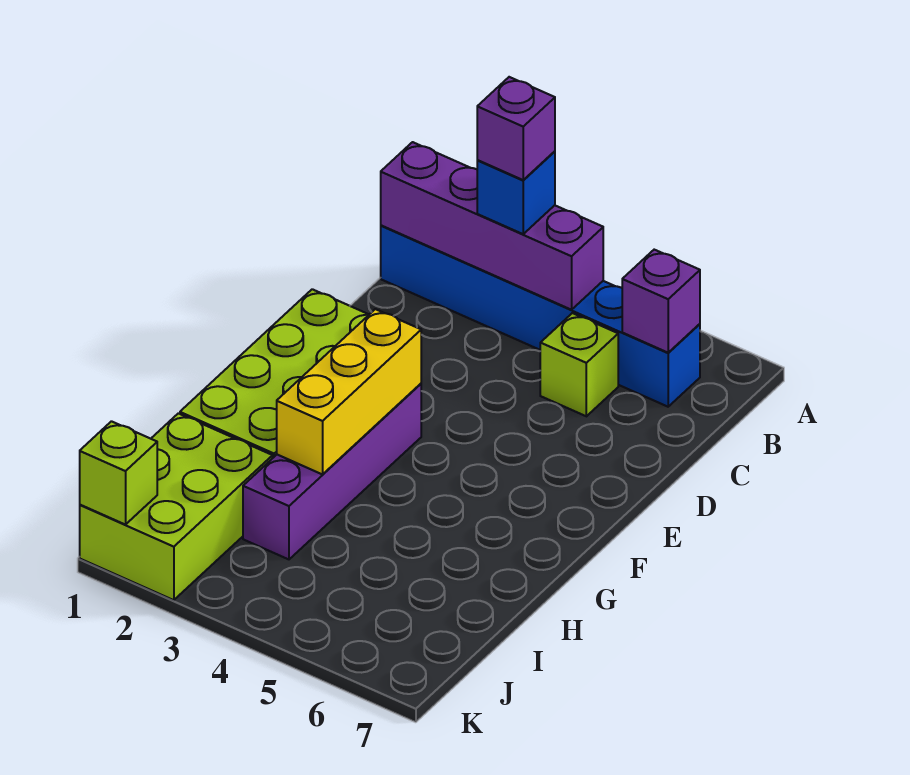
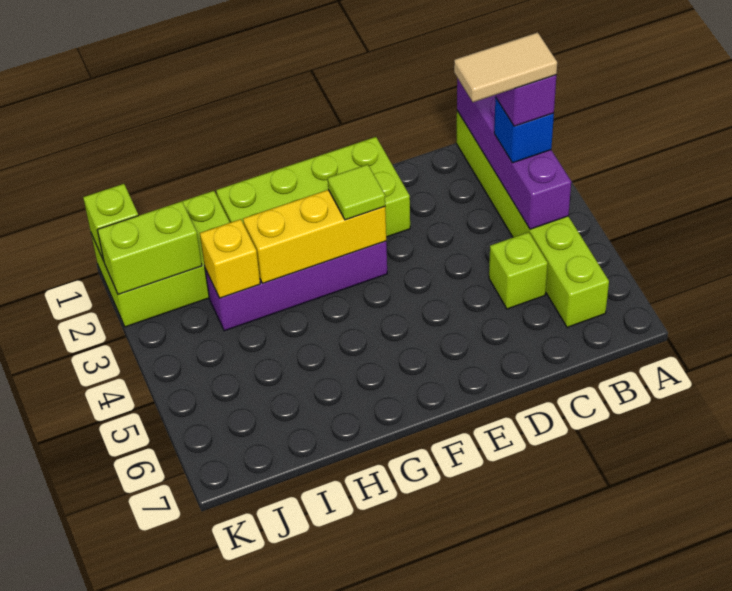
blue brick B1:B6 level 1 -> lime brick B1:B6 level 1
none -> tan tile B3:C3 level 5
purple brick B6 level 2 -> none
none -> lime tile F3 level 3
none -> yellow brick I3 level 2
none -> lime brick J2:K2 level 2

